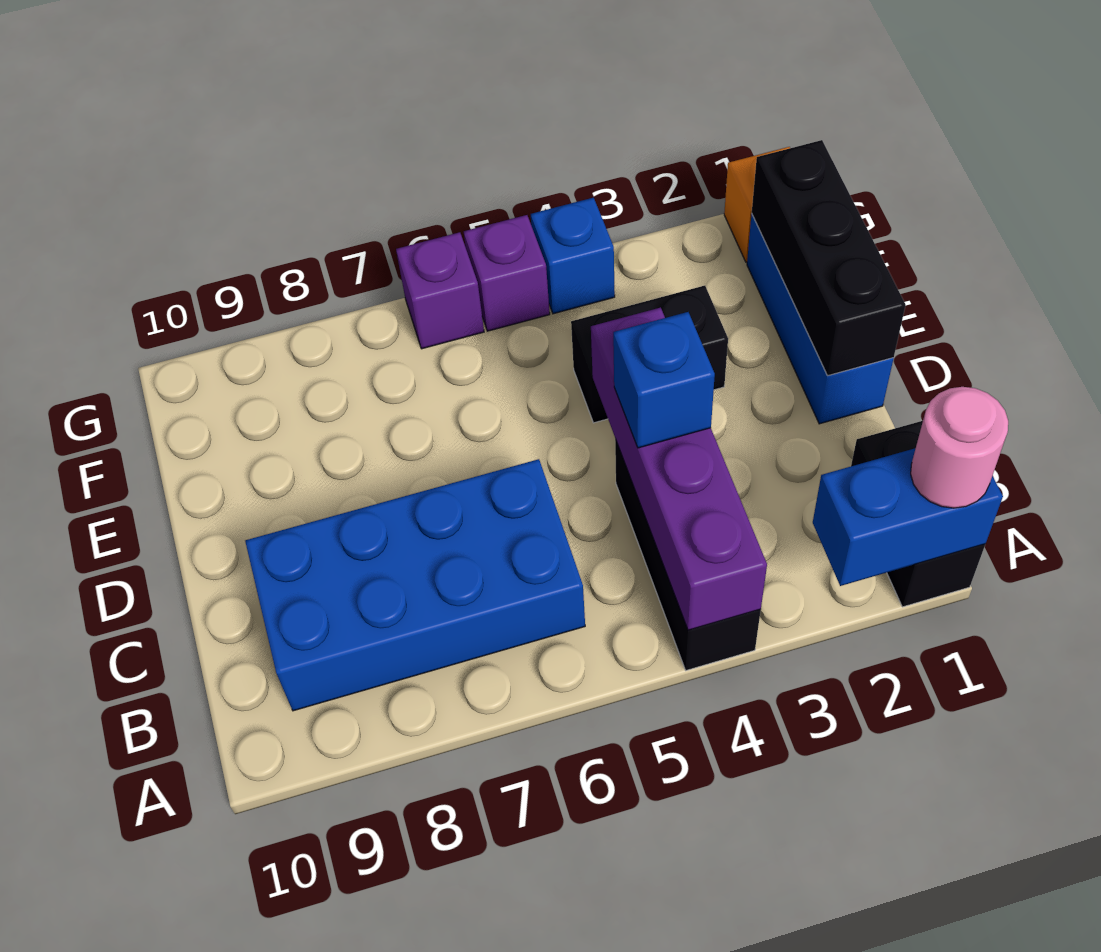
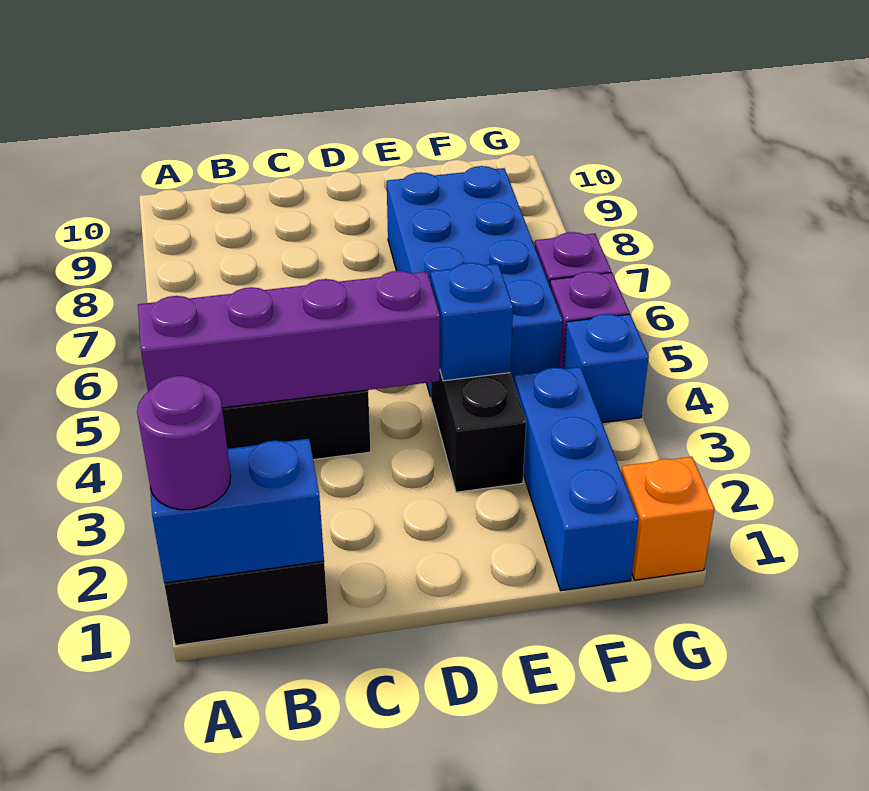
blue brick A1:A2 level 2 -> blue brick A1:B1 level 2
pink round brick A1 level 3 -> purple round brick A1 level 3
blue brick B6:C9 level 1 -> blue brick E5:F8 level 1
blue brick C4 level 3 -> blue brick E4 level 2
blue brick D1:F1 level 1 -> blue brick F1:F3 level 1
black brick D1:F1 level 2 -> none

